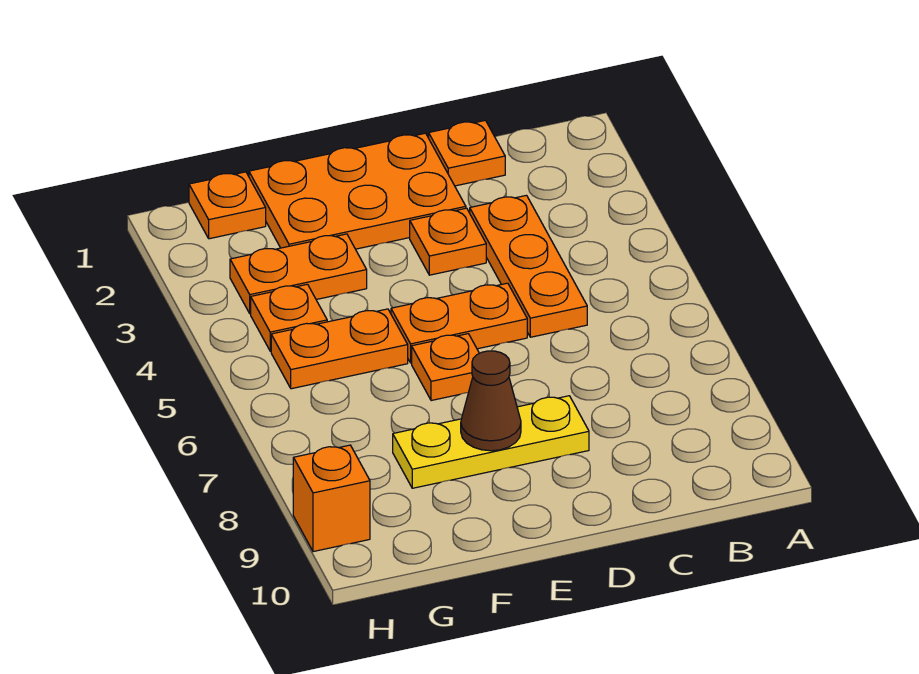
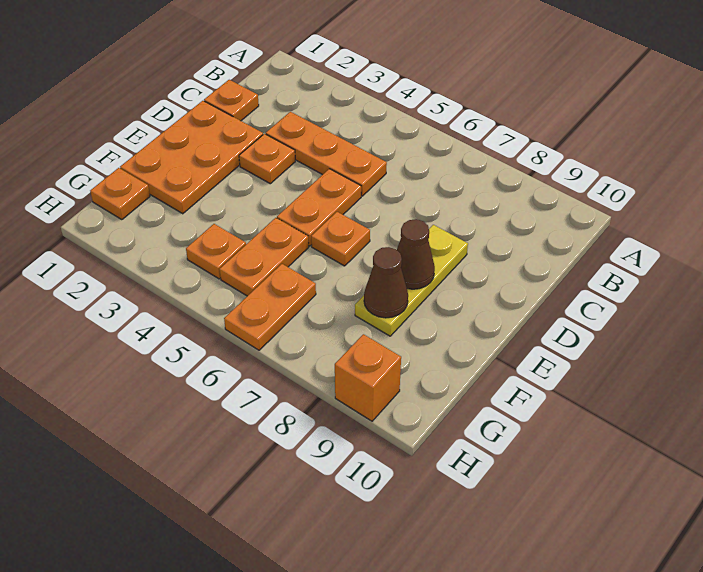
orange plate F3:G3 level 1 -> orange plate G6:H6 level 1
none -> brown cone F8 level 2

